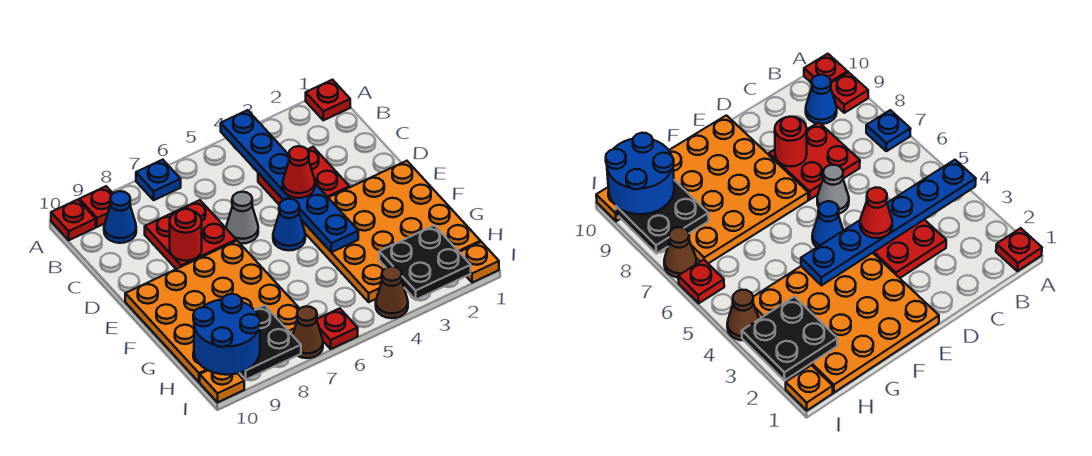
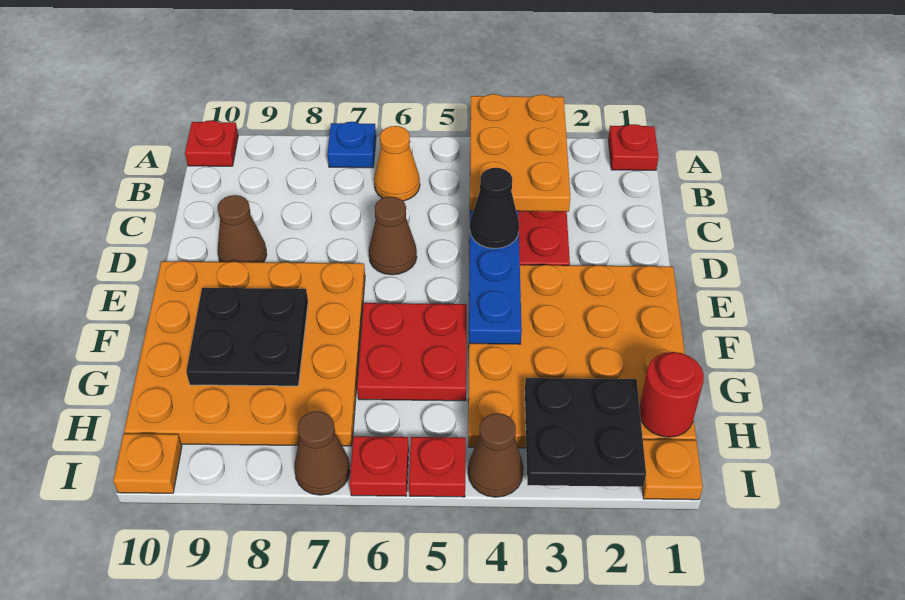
none -> orange plate A3:C4 level 3
red plate A9 level 1 -> red plate I5 level 1
none -> orange cone B6 level 1
blue cone B9 level 1 -> none
red plate C7:D8 level 1 -> red plate F5:G6 level 1
red cone D4 level 3 -> black cone D4 level 3
grey cone D6 level 1 -> brown cone D6 level 1
red round brick D8 level 2 -> red round brick H1 level 2
none -> brown cone D9 level 1
blue cone E5 level 1 -> none
black plate H8:I9 level 2 -> black plate F8:G9 level 2
blue round brick H9:I10 level 3 -> none

